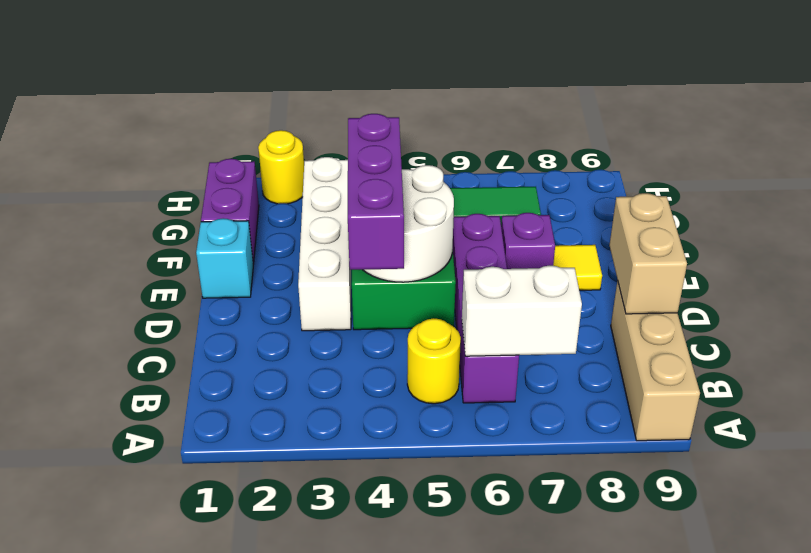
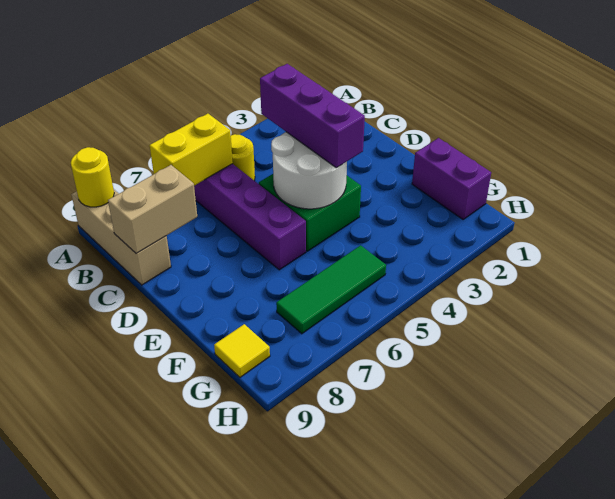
white brick B6:B7 level 2 -> yellow brick B6:B7 level 2
tan brick C9:D9 level 2 -> tan brick C8:C9 level 2
white brick D3:G3 level 1 -> none
cyan brick E1 level 1 -> none
purple brick E7 level 1 -> none
yellow tile E8 level 1 -> yellow tile G9 level 1
yellow round brick H2 level 1 -> yellow round brick A9 level 2

